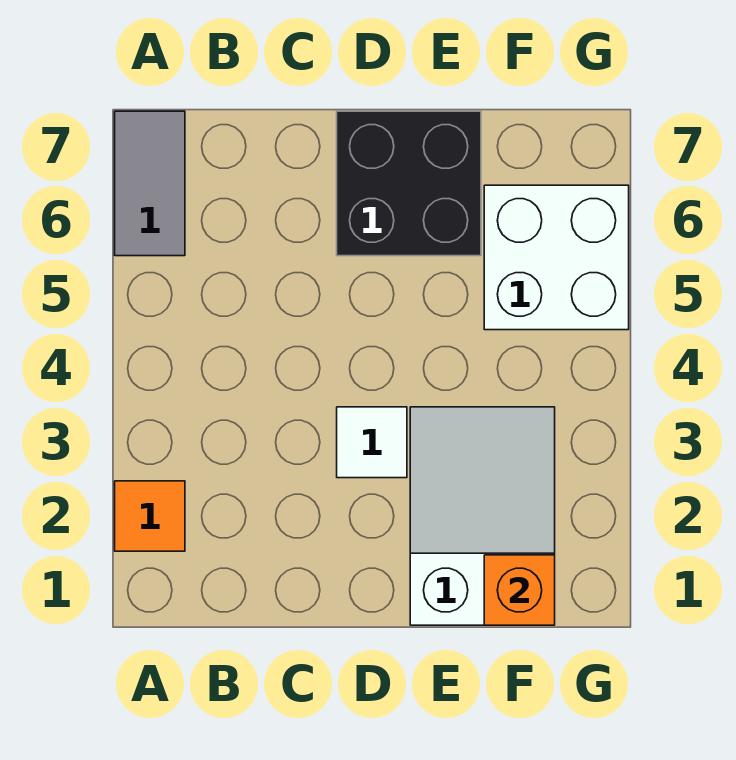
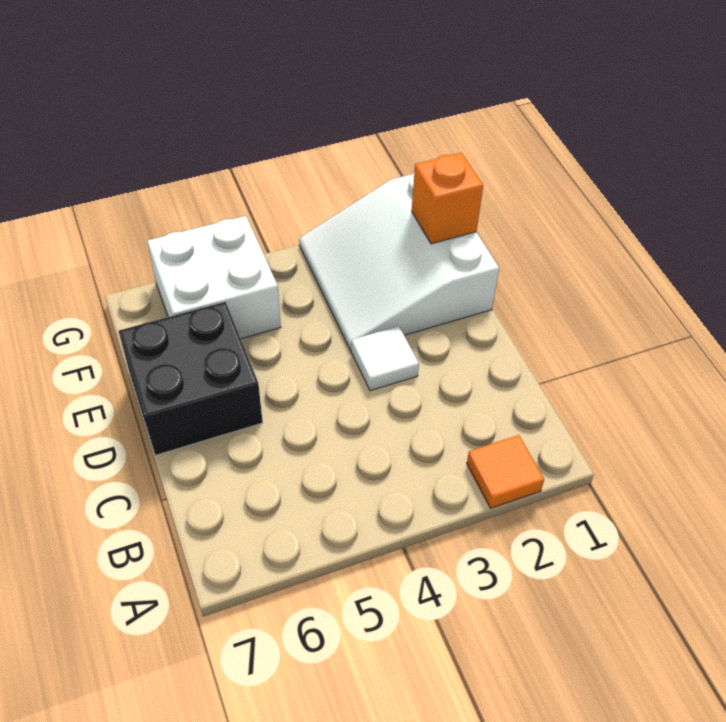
grey tile A6:A7 level 1 -> none
white slope E1:F3 level 1 top 1 -> white slope E1:G3 level 1 top 1

